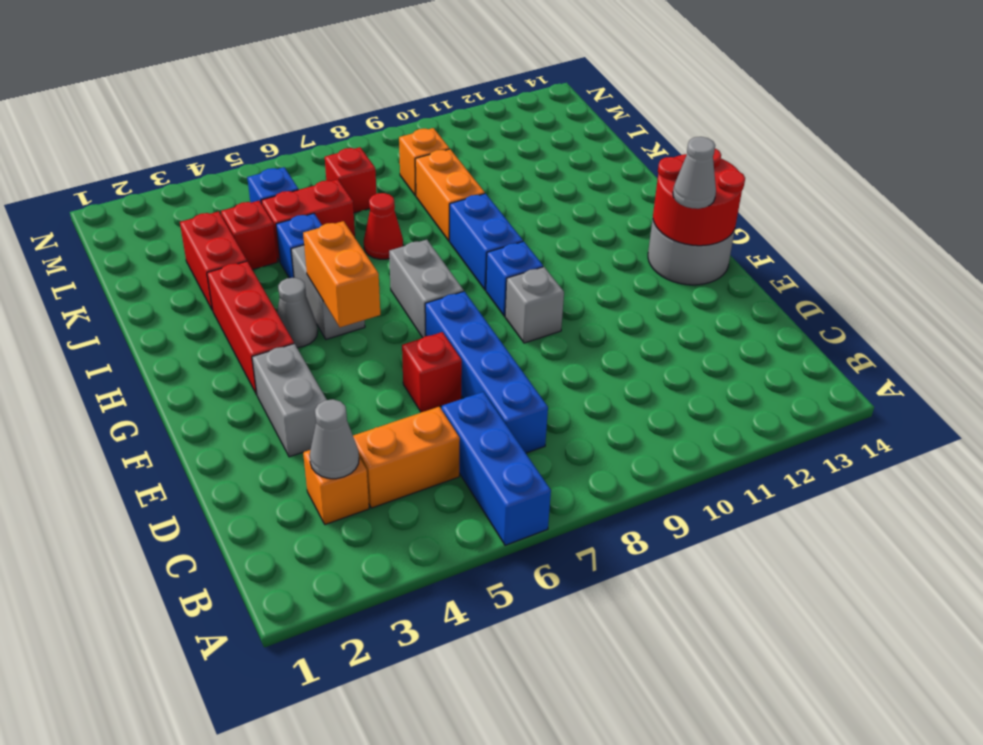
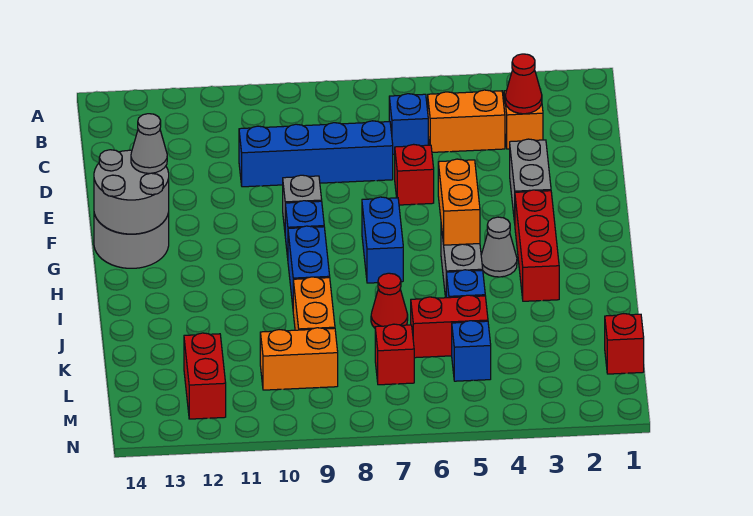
blue brick A6:C6 level 1 -> blue brick C6 level 1
grey cone C3 level 2 -> red cone C3 level 2
blue brick C7:F7 level 1 -> blue brick D7:D10 level 1
red round brick F13:G14 level 2 -> grey round brick F13:G14 level 2
grey brick G7:H7 level 1 -> blue brick G7:H7 level 1
red brick J3:K3 level 1 -> red brick L12:M12 level 1
red brick K4 level 1 -> red brick L1 level 1
orange brick L9 level 1 -> orange brick L9:L10 level 1

